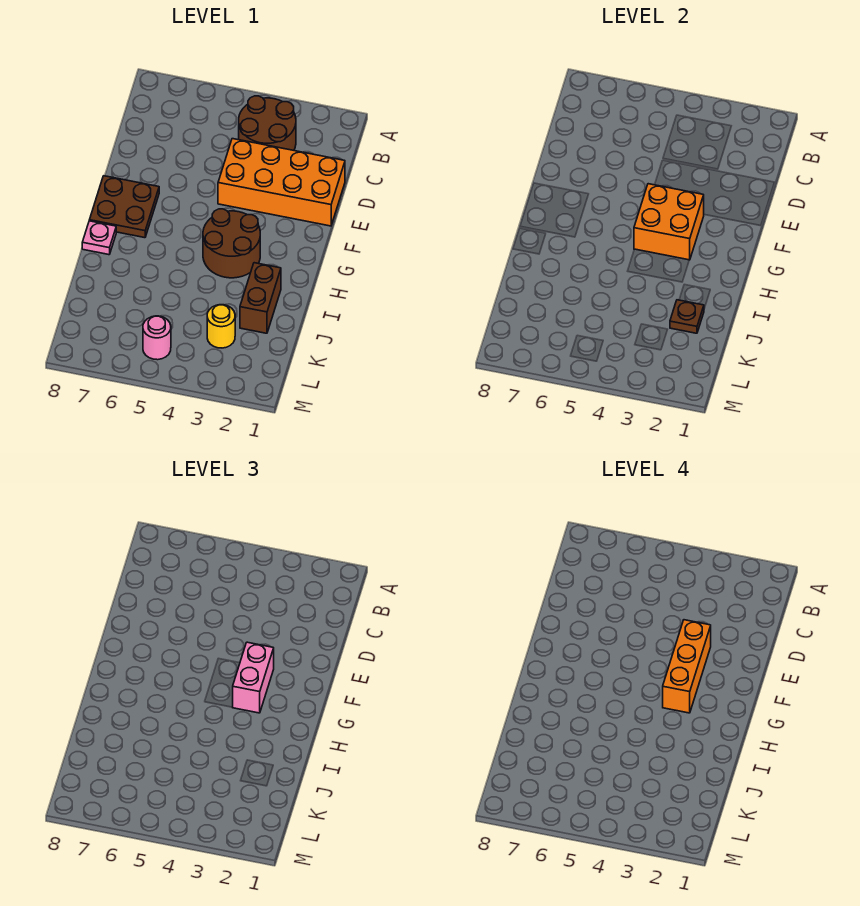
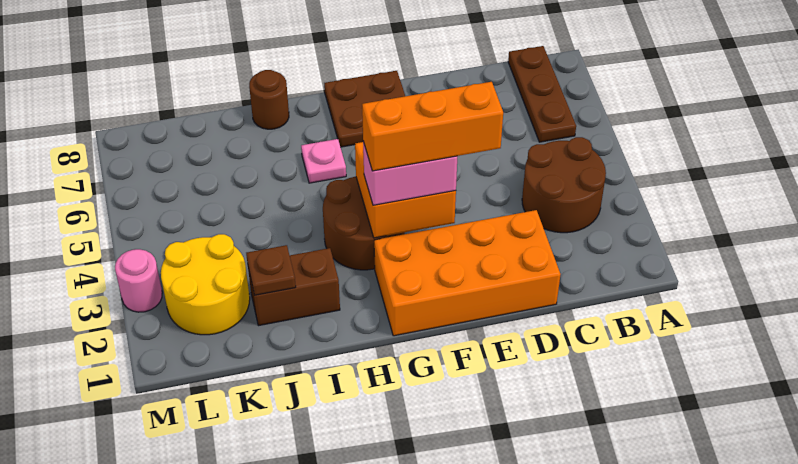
none -> brown plate B6:B8 level 1
orange brick D1:E4 level 1 -> orange brick D1:G2 level 1
pink plate H8 level 1 -> pink plate H6 level 1
none -> brown round brick I8 level 1
yellow round brick K3 level 1 -> yellow round brick K2:L3 level 1
pink round brick L5 level 1 -> pink round brick M3 level 1

